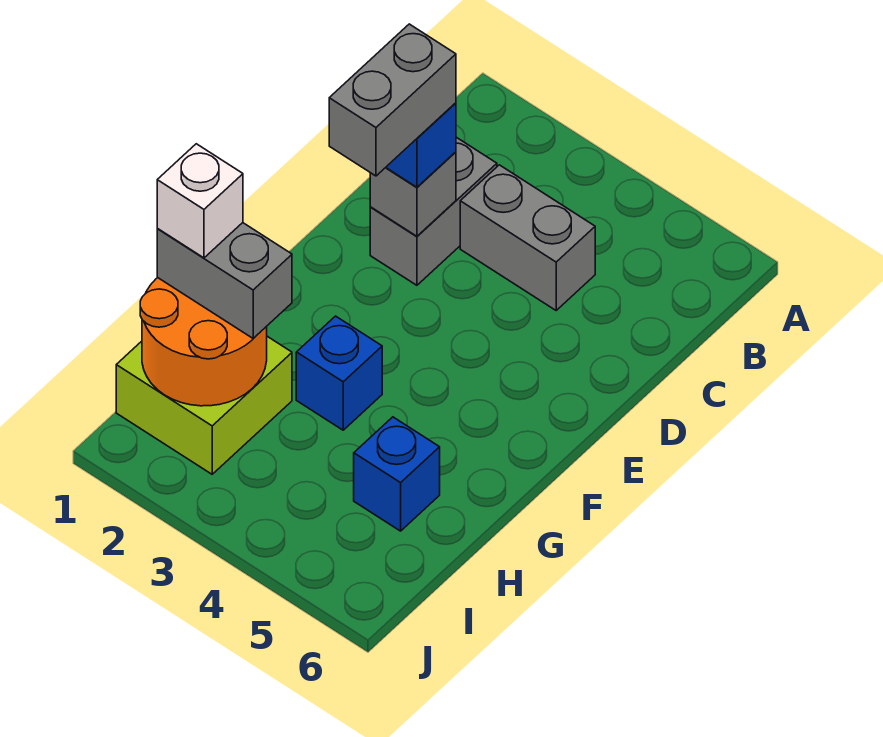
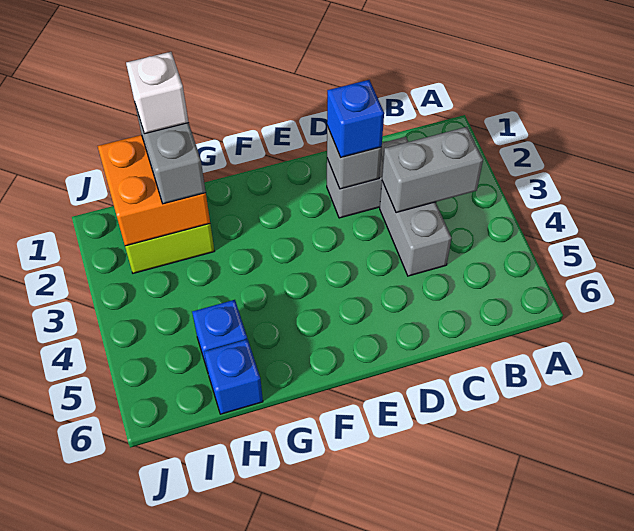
grey brick D2:E2 level 4 -> grey brick B3:C3 level 2
blue brick G3 level 1 -> blue brick H6 level 1
orange round brick H1:I2 level 2 -> orange brick H1:I2 level 2

